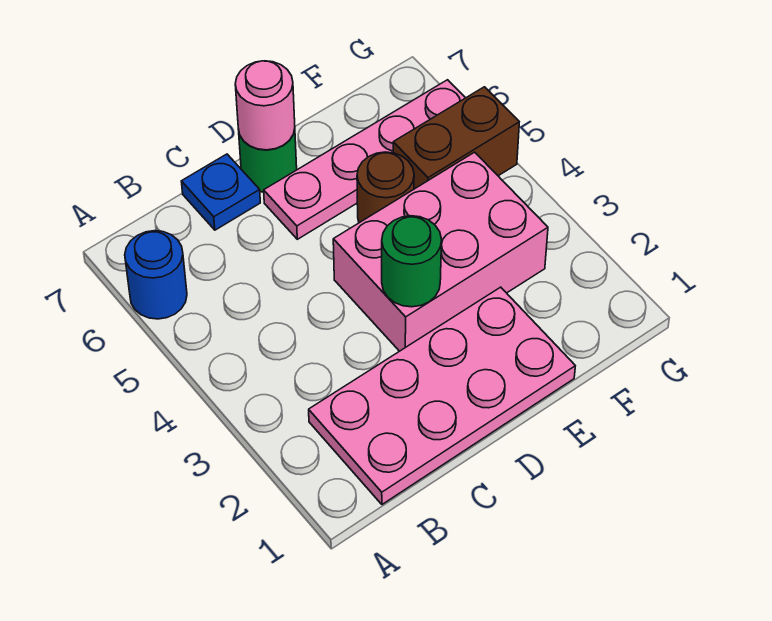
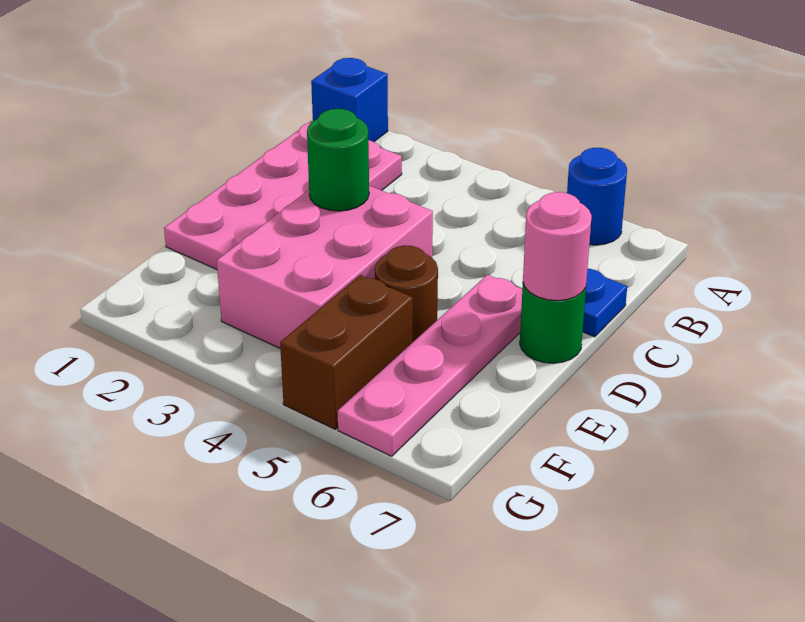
none -> blue brick A1 level 1

